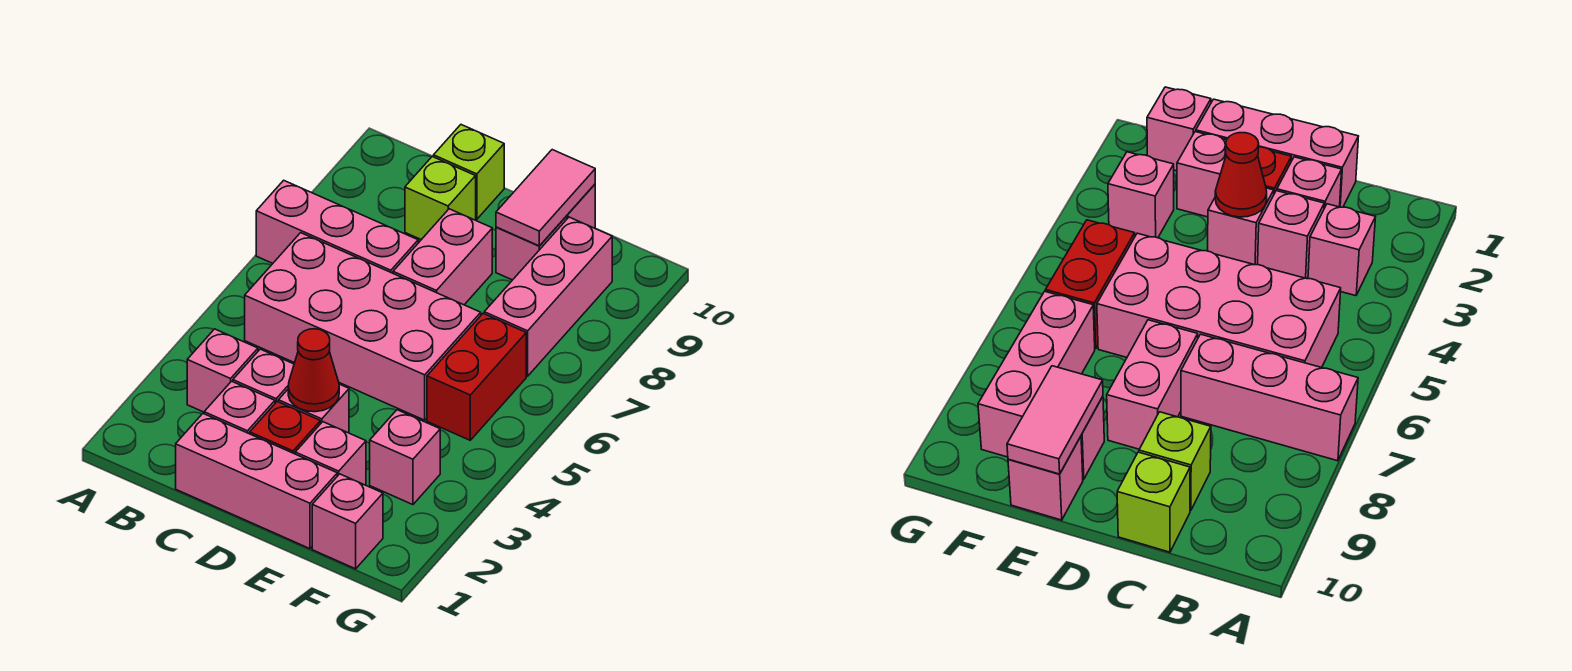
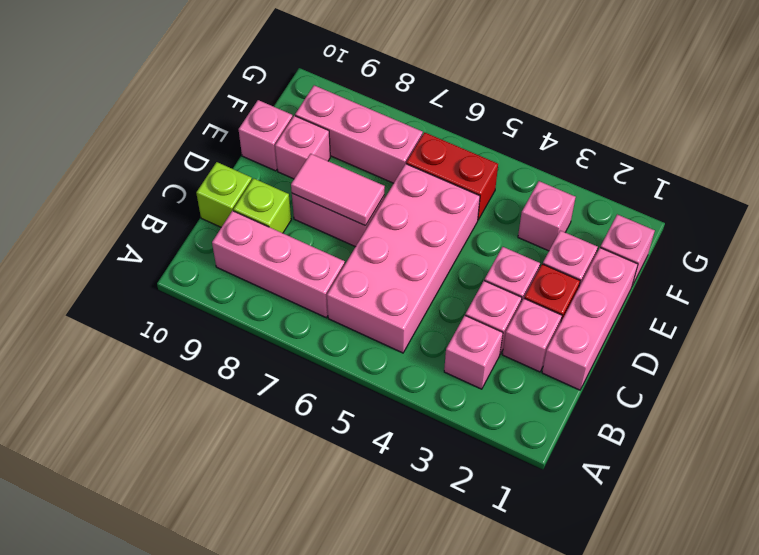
pink brick A7:C7 level 1 -> pink brick B7:B9 level 1
red cone D3 level 2 -> none
pink tile E9:E10 level 2 -> pink tile D7:D8 level 2

